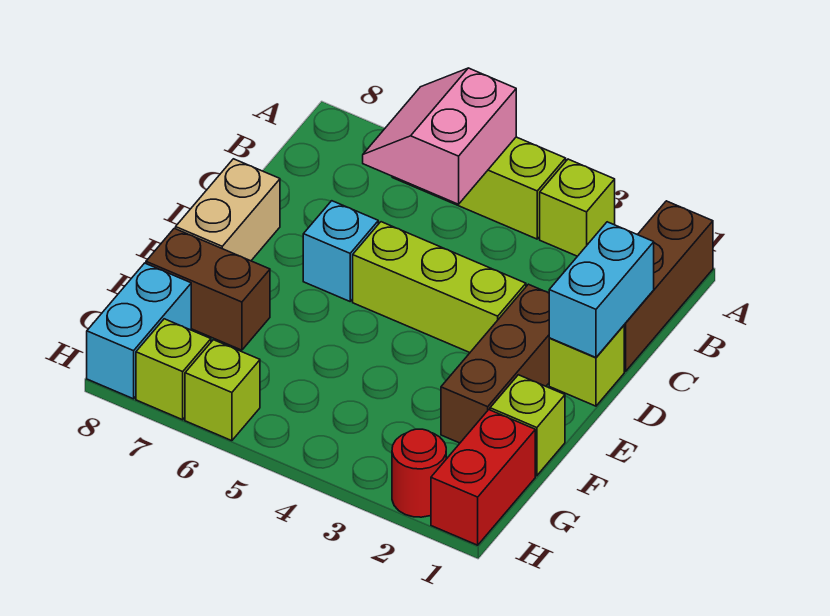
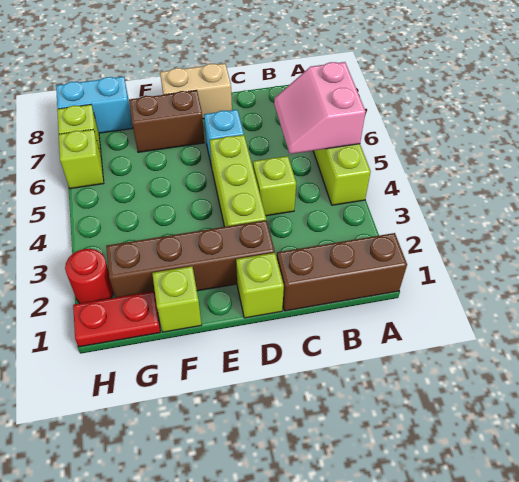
lime brick A3 level 1 -> lime brick C4 level 1
pink slope A5:B6 level 2 top 5 -> pink slope A5:B6 level 2 top A
cyan brick C1:D1 level 2 -> none
brown brick D2:F2 level 1 -> brown brick D2:G2 level 1
brown brick F7:F8 level 1 -> brown brick E7:F7 level 1
red brick G1:H1 level 1 -> red plate G1:H1 level 1

